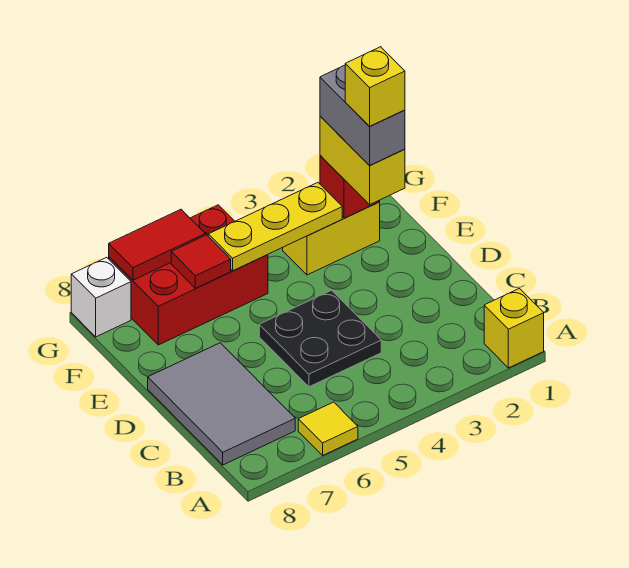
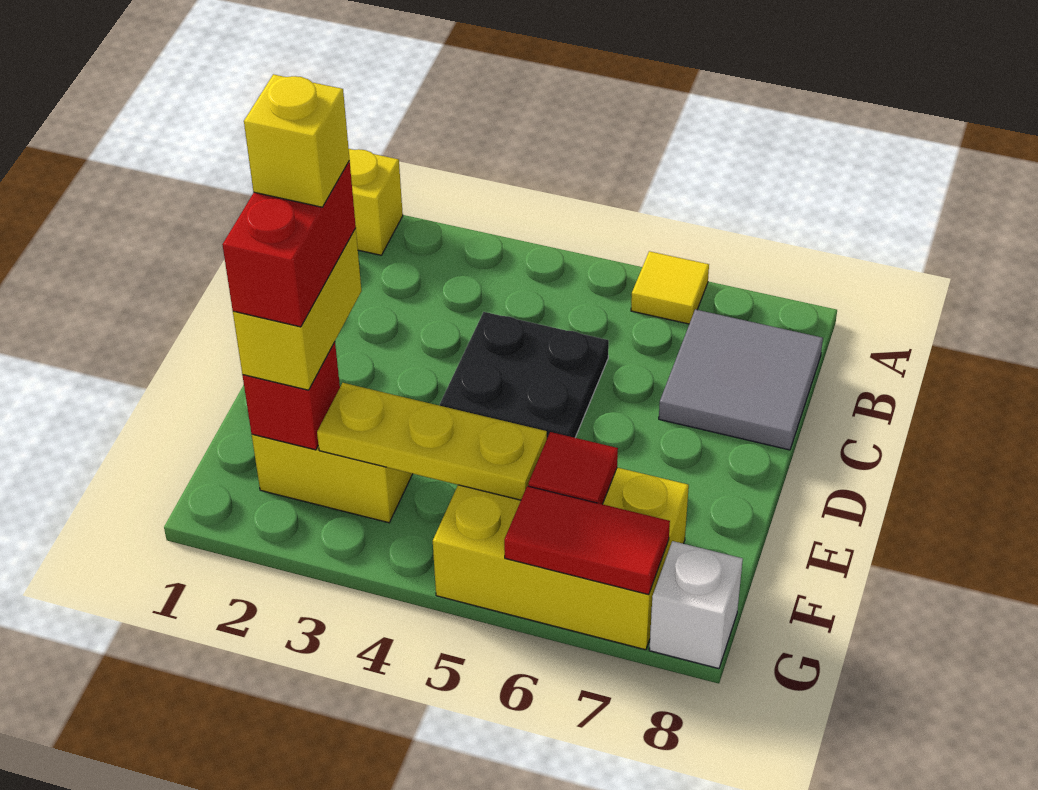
grey tile B7:D8 level 1 -> grey tile B7:C8 level 1
grey brick E2:F2 level 4 -> red brick E2:F2 level 4
red brick F5:G7 level 1 -> yellow brick F5:G7 level 1

